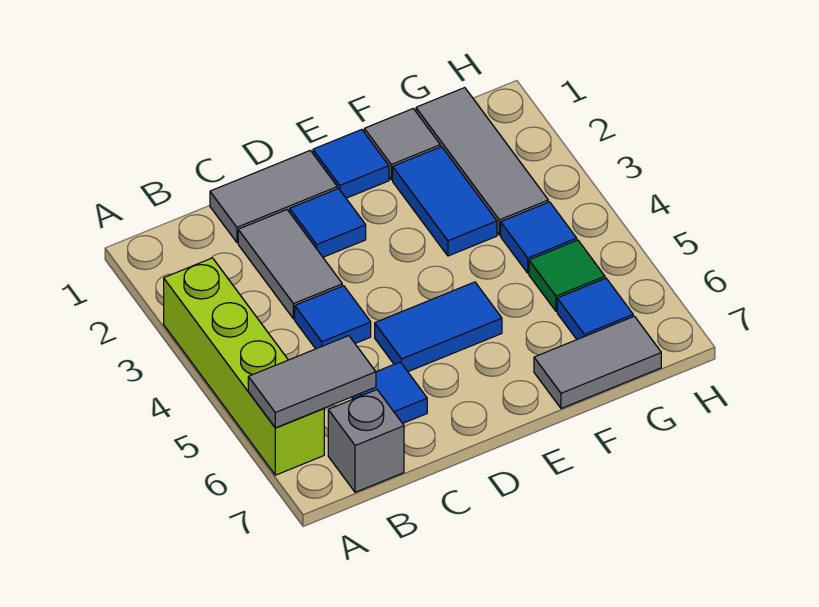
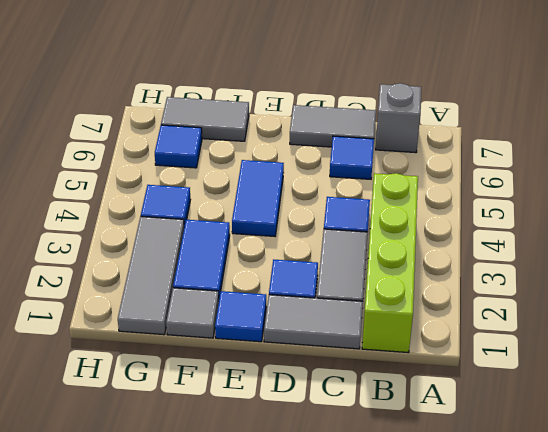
lime brick A3:A6 level 1 -> lime brick B1:B4 level 1
grey tile A6:B6 level 2 -> grey tile C7:D7 level 1
blue tile D5:E5 level 1 -> blue tile E4:E5 level 1
green tile G5 level 1 -> none

